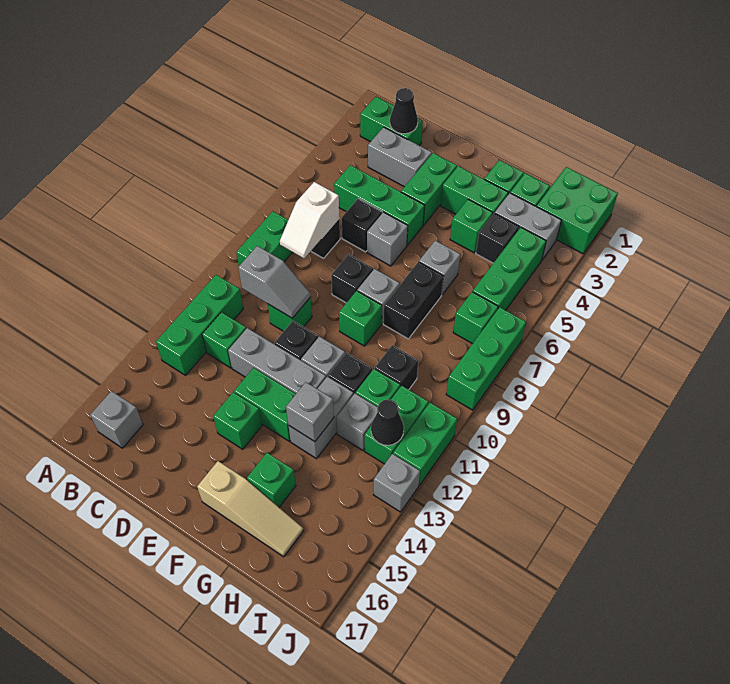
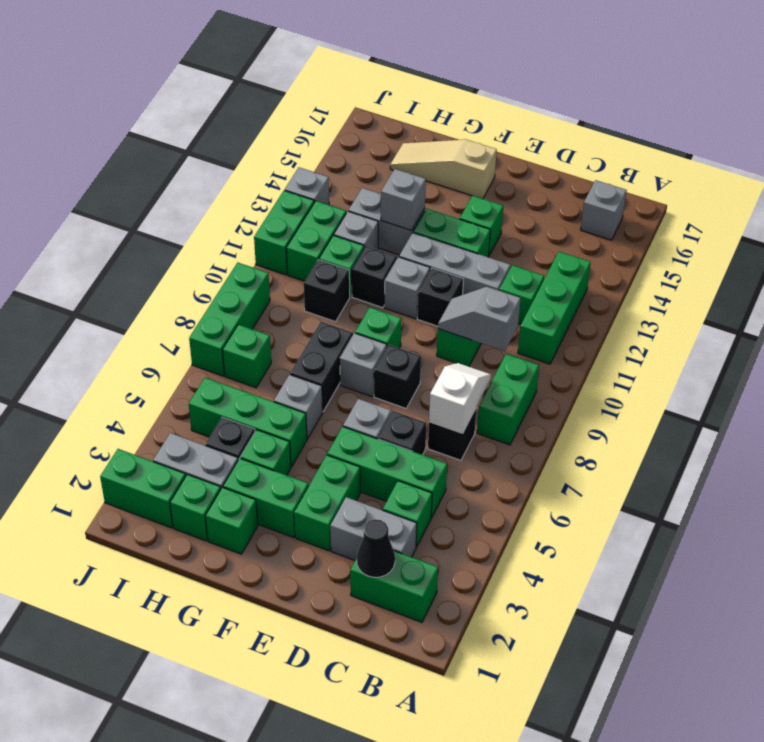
grey brick G12:G13 level 1 -> grey brick G13:H13 level 1
green brick G15 level 1 -> green brick C4 level 1
green brick I1:J2 level 1 -> green brick I2:J2 level 1
green brick I4:I6 level 1 -> green brick G5:I5 level 1
black cone I12 level 2 -> none

